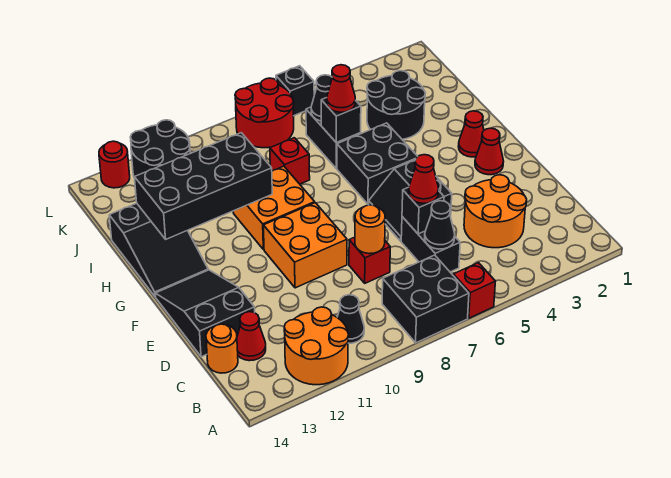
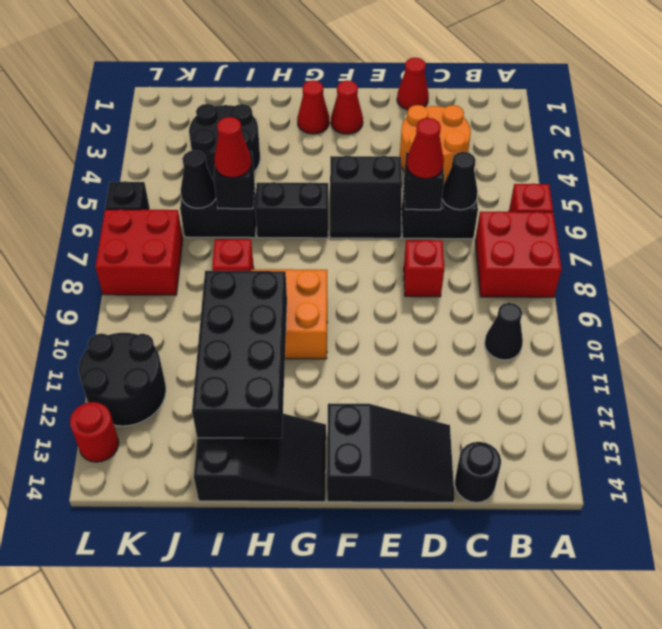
black brick A7:B8 level 1 -> red brick A7:B8 level 1
orange round brick A11:B12 level 1 -> none
red cone C13 level 1 -> red cone D1 level 1
orange round brick C14 level 1 -> black round brick C14 level 1
orange round brick D8 level 2 -> none
black slope D13:F14 level 1 top D -> black slope D13:F14 level 1 top F
orange brick E9:F10 level 1 -> none
black brick G5:H6 level 1 -> black brick G6:H6 level 1
red round brick K7:L8 level 1 -> red brick K7:L8 level 1

